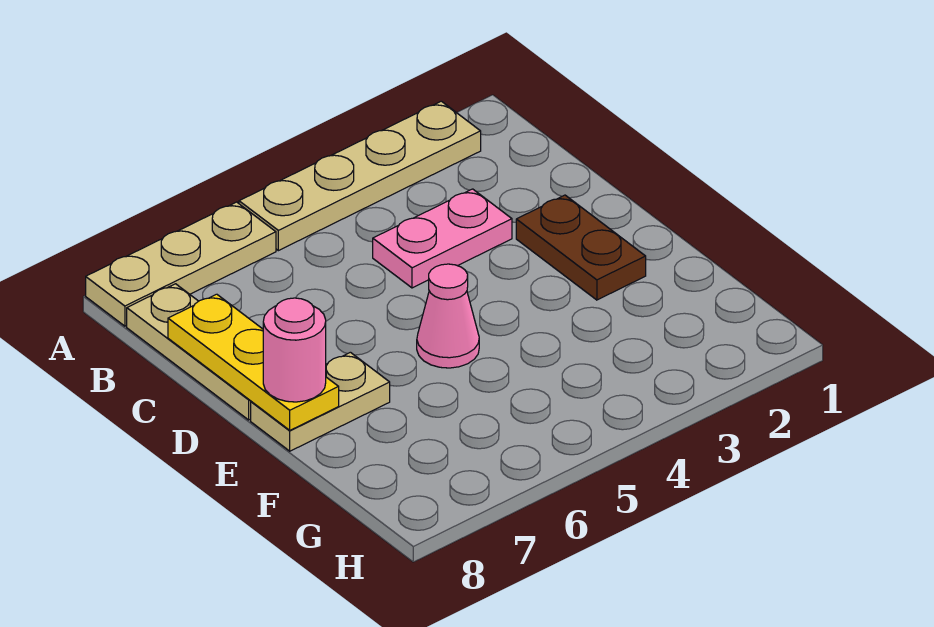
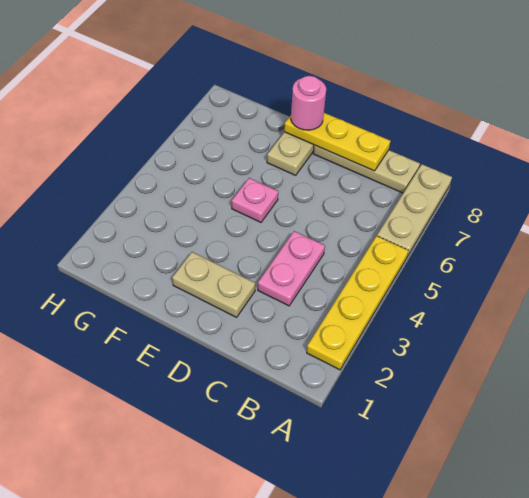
tan plate A2:A5 level 1 -> yellow plate A2:A5 level 1
brown plate D2:E2 level 1 -> tan plate D2:E2 level 1
pink cone E5 level 1 -> pink plate E5 level 1

